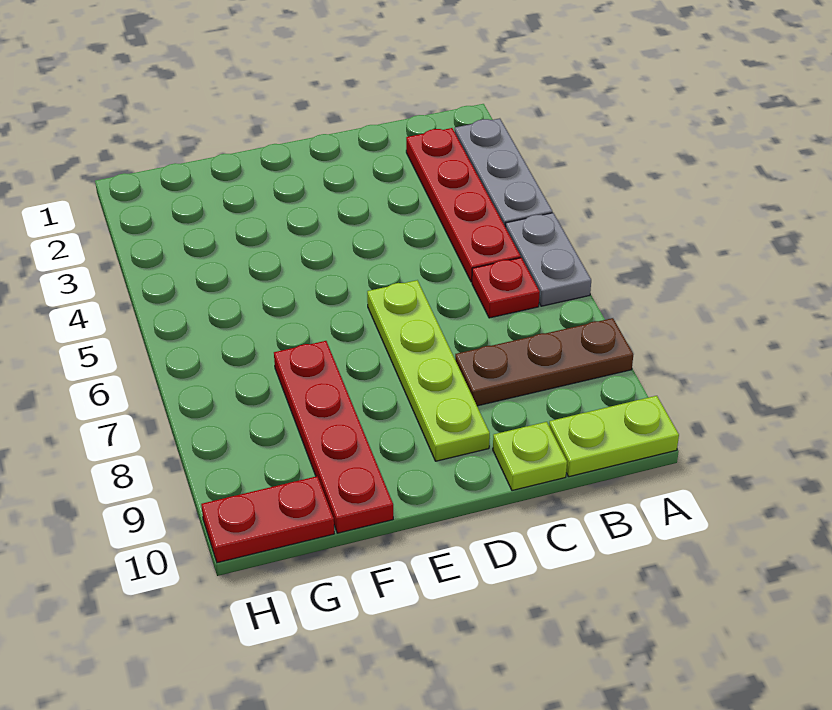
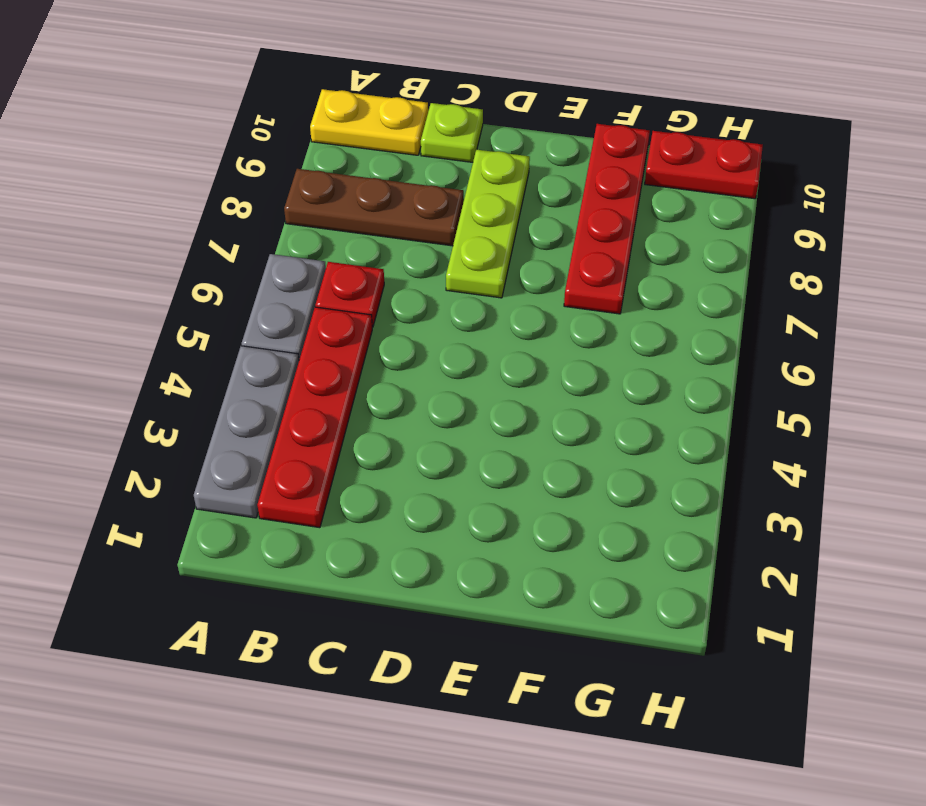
lime plate A10:B10 level 1 -> yellow plate A10:B10 level 1
lime plate D6:D9 level 1 -> lime plate D7:D9 level 1

